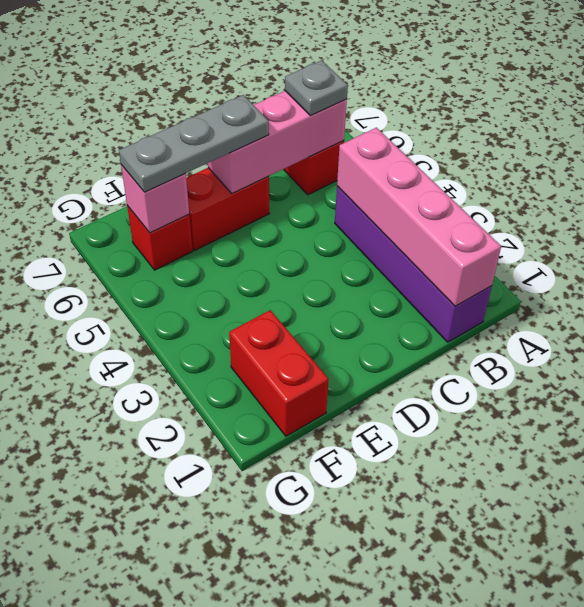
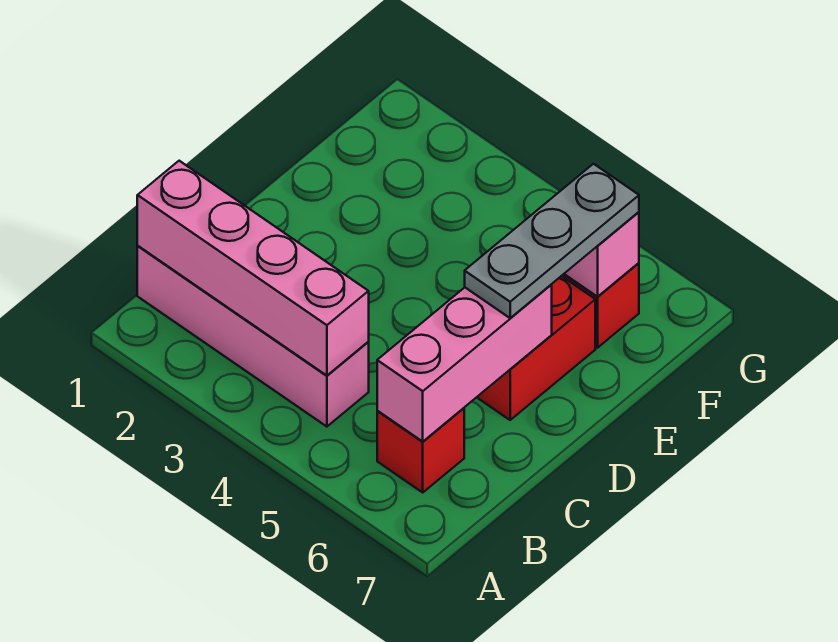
purple brick B1:B4 level 1 -> pink brick B1:B4 level 1
grey plate B6 level 3 -> none
red brick F1:F2 level 1 -> none

